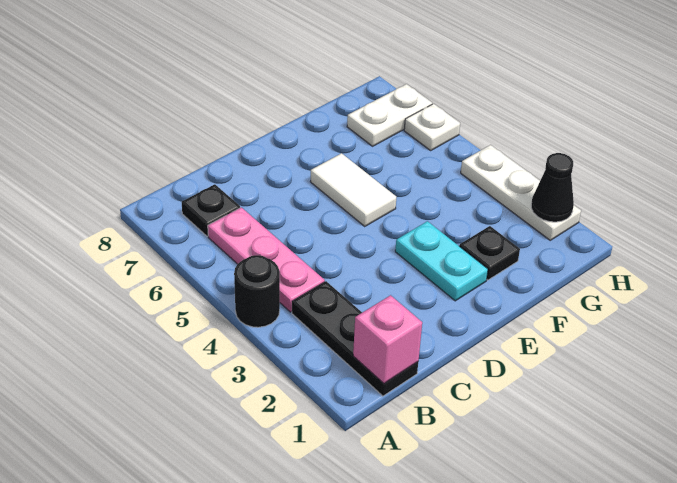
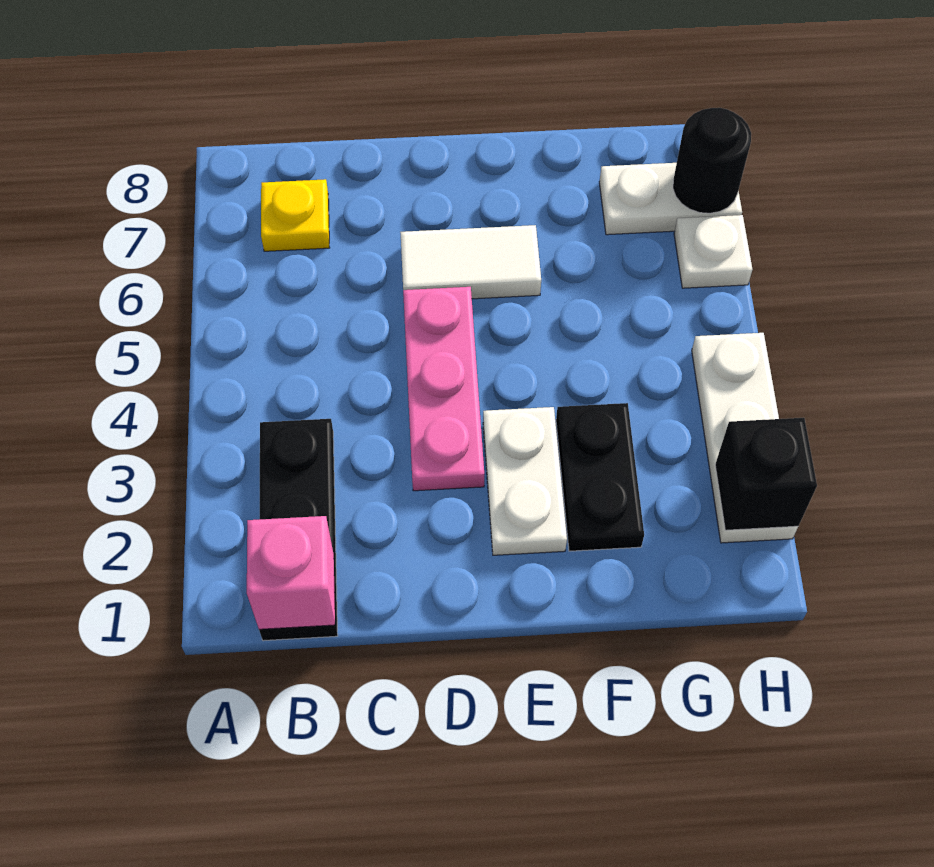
black round brick A4 level 1 -> black round brick H7 level 2
pink plate B4:B6 level 1 -> pink plate D3:D5 level 1
black plate B7 level 1 -> yellow plate B7 level 1
cyan plate E2:E3 level 1 -> white plate E2:E3 level 1
white tile E5:E6 level 1 -> white tile D6:E6 level 1
black plate F2 level 1 -> black plate F2:F3 level 1
black cone H2 level 2 -> black brick H2 level 2

